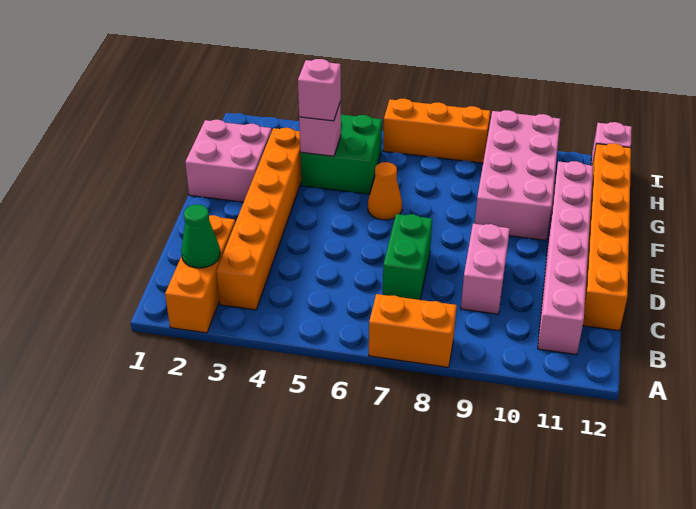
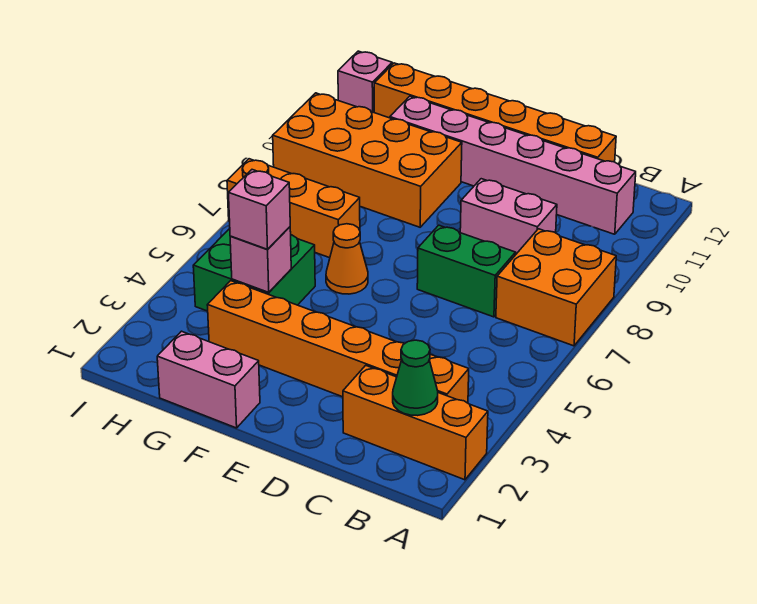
orange brick A7:A8 level 1 -> orange brick A7:B8 level 1
pink brick F1:G2 level 1 -> pink brick F1:G1 level 1
pink brick F9:I10 level 1 -> orange brick F9:I10 level 1
orange brick I6:I8 level 1 -> orange brick G7:I7 level 1

